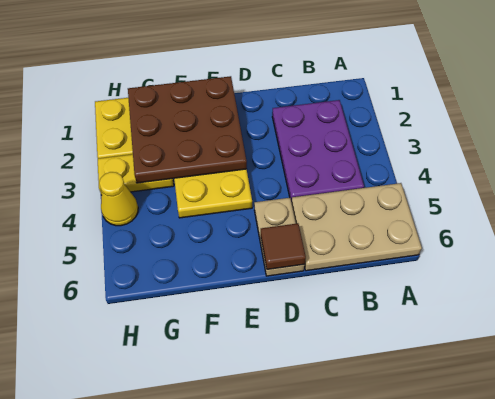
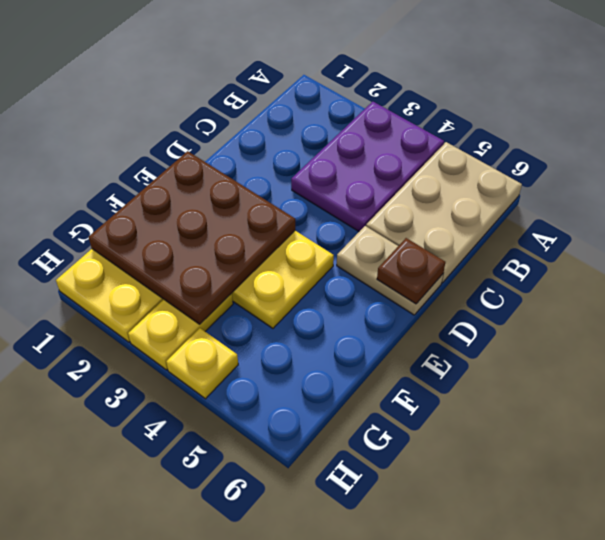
purple plate B2:C4 level 1 -> purple plate A3:C4 level 1
brown tile D6 level 2 -> brown plate D6 level 2
yellow cone H4 level 1 -> yellow plate H4 level 1

